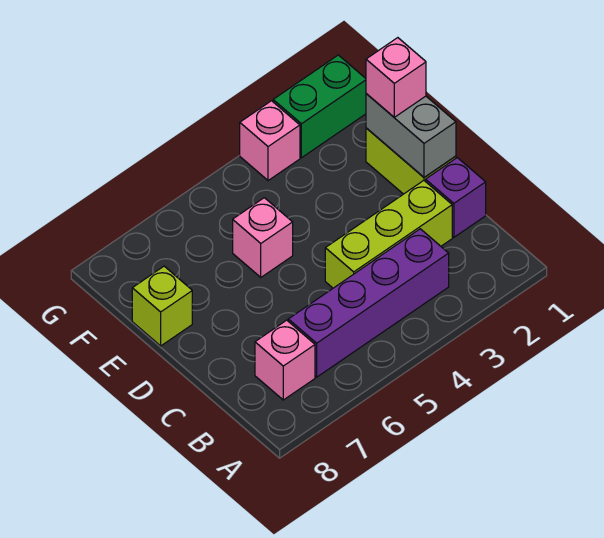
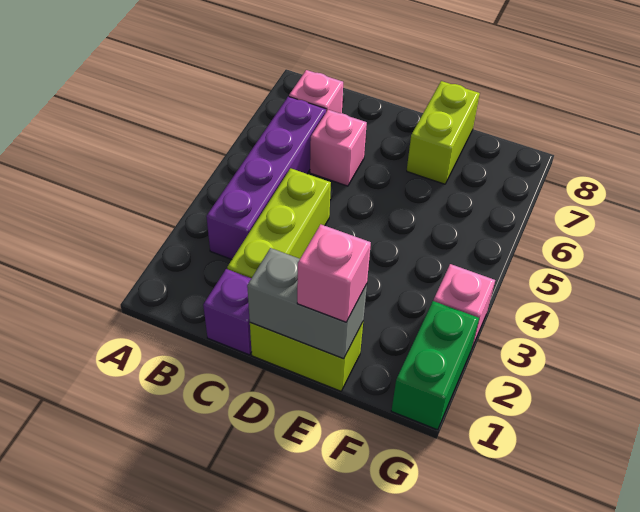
pink brick E5 level 1 -> pink brick C6 level 1
lime brick E8 level 1 -> lime brick E7:E8 level 1

